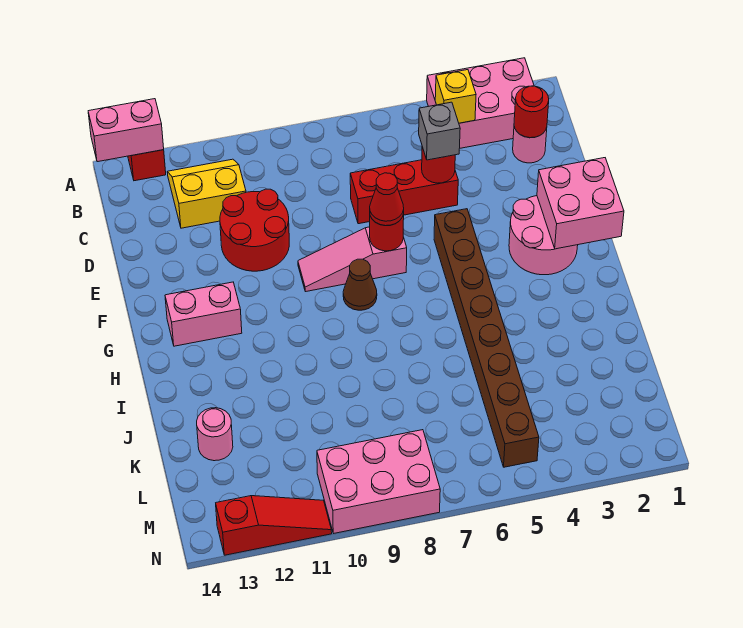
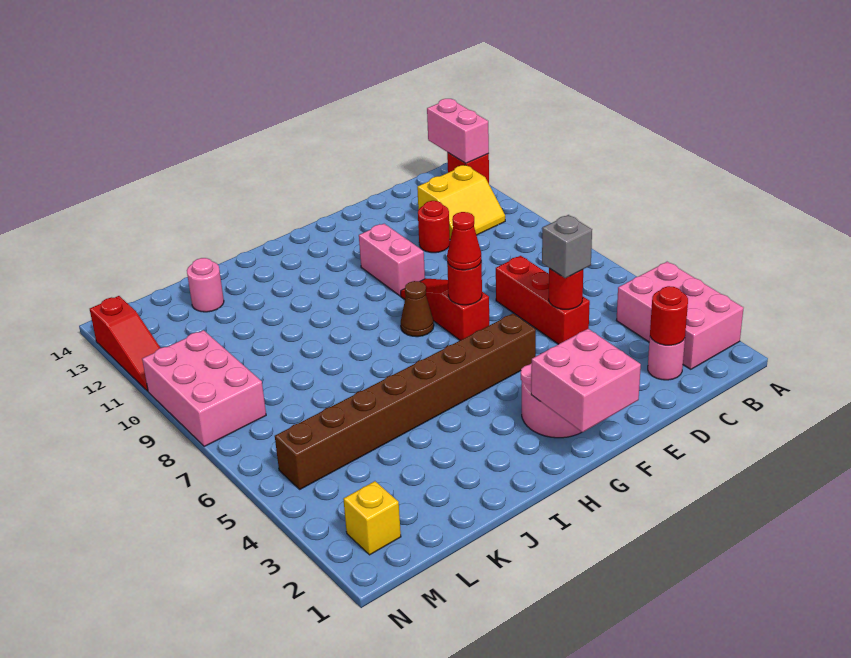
yellow brick B4 level 2 -> yellow brick M2 level 1
yellow slope B11:C12 level 1 top C -> yellow slope B11:C12 level 1 top 12
red round brick D10:E11 level 1 -> red round brick D11 level 1
pink slope F7:F9 level 1 top 7 -> red slope F7:F9 level 1 top 7
pink brick G12:G13 level 1 -> pink brick F10:F11 level 1

